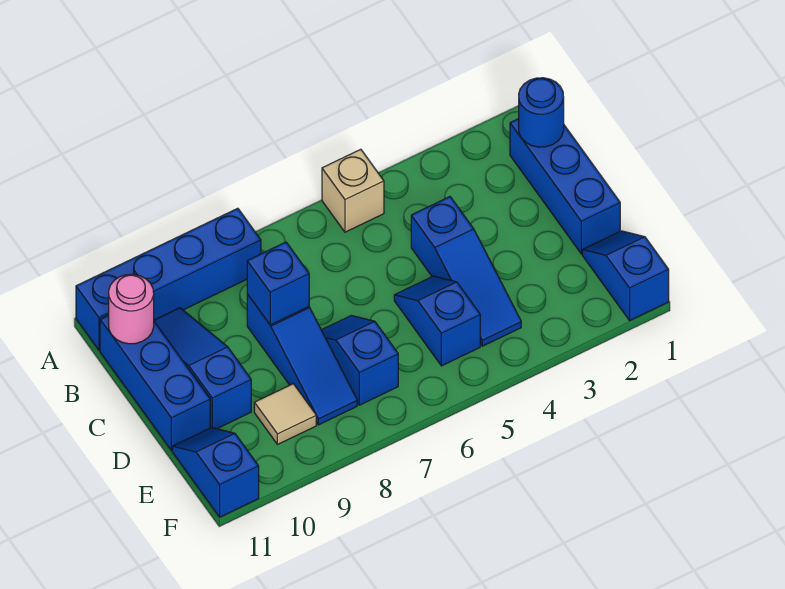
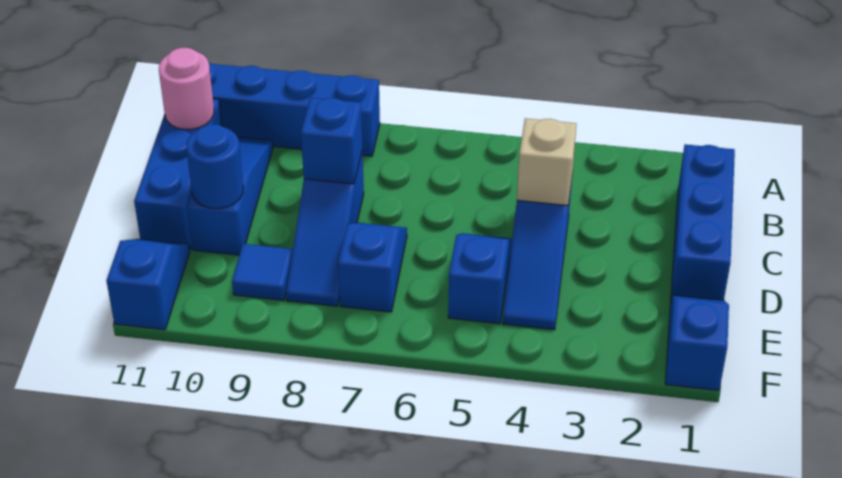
tan brick A5 level 1 -> tan brick C4 level 2
blue round brick B1 level 2 -> blue round brick D10 level 2
tan tile E9 level 1 -> blue tile E9 level 1

